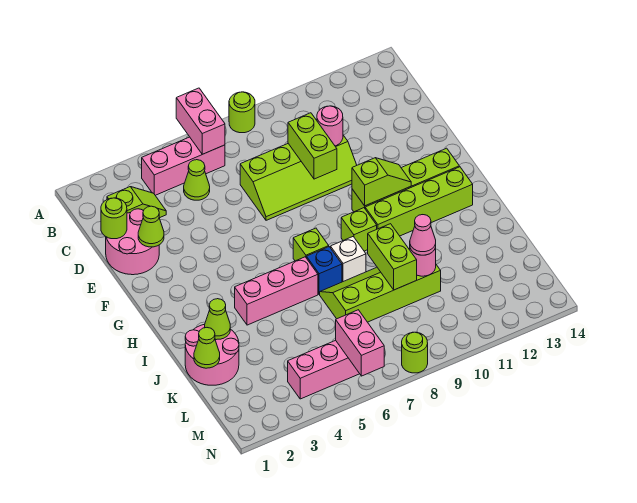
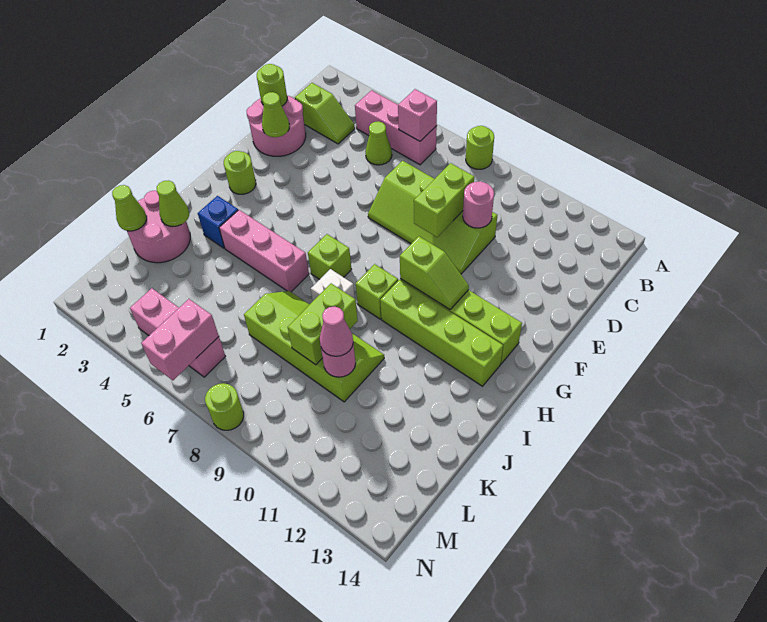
pink brick A6:B6 level 2 -> pink brick B6 level 2
none -> lime round brick G2 level 1
blue brick I7 level 1 -> blue brick I3 level 1

